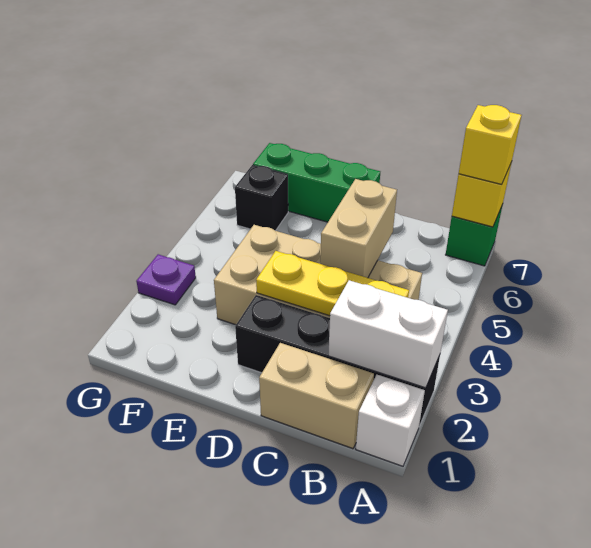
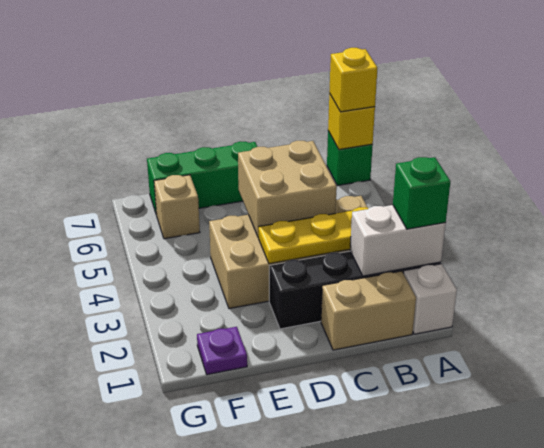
none -> green brick A2 level 3
tan brick C4:C5 level 2 -> tan brick C4:D5 level 2
black brick F6 level 1 -> tan brick F6 level 1
purple plate G3 level 1 -> purple plate F1 level 1

